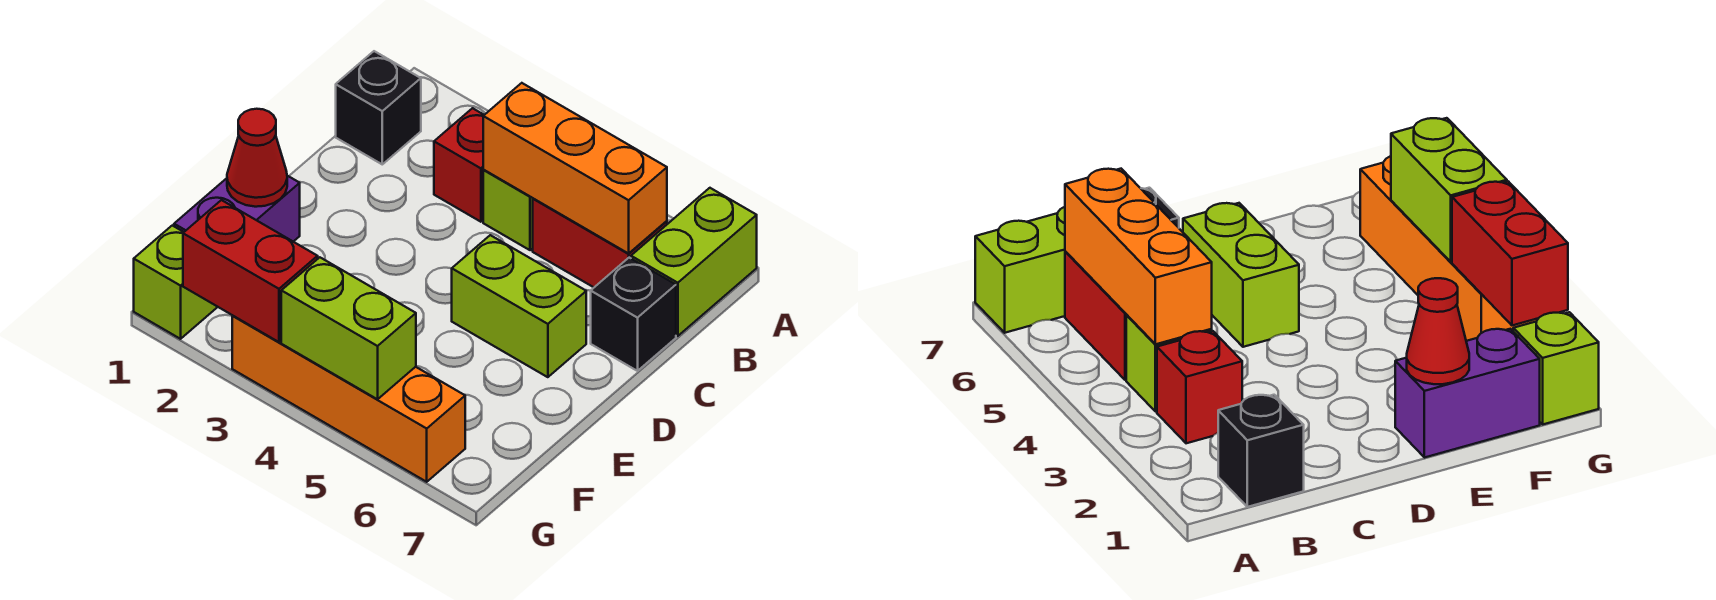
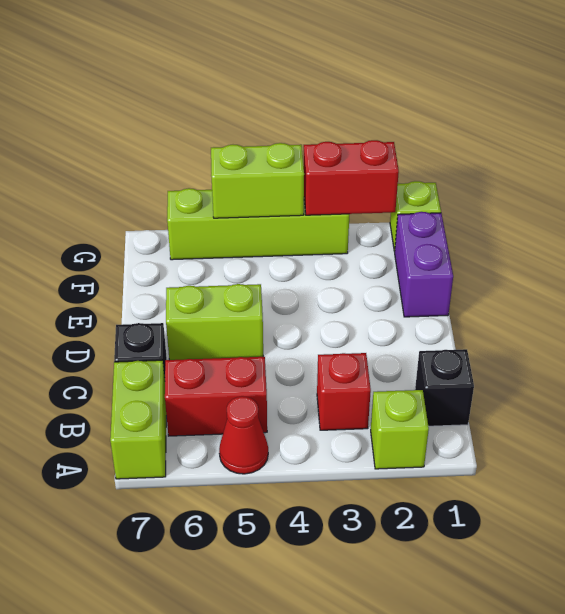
lime brick B4 level 1 -> lime brick A2 level 1
orange brick B4:B6 level 2 -> none
red cone E1 level 2 -> red cone A5 level 1
orange brick G3:G6 level 1 -> lime brick G3:G6 level 1

